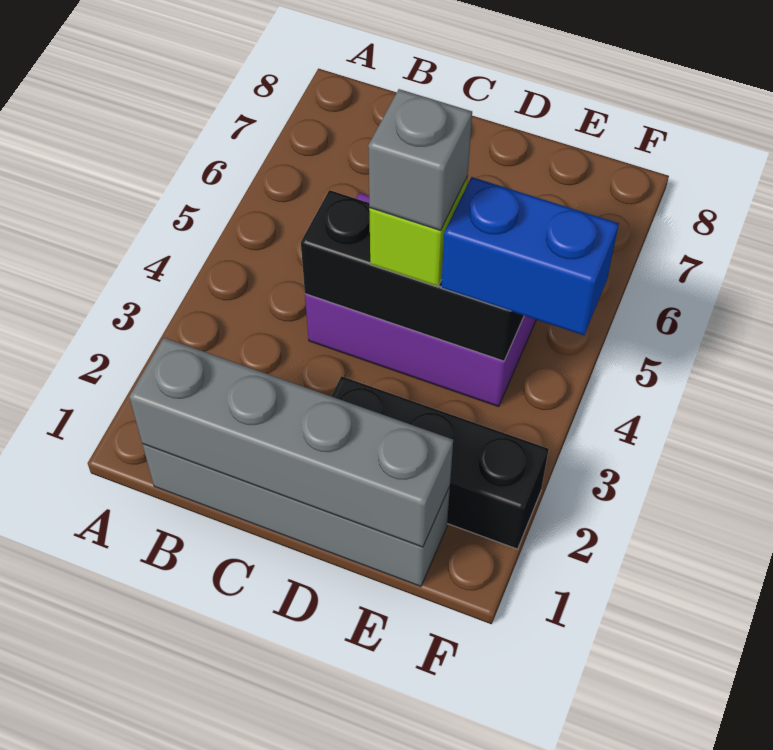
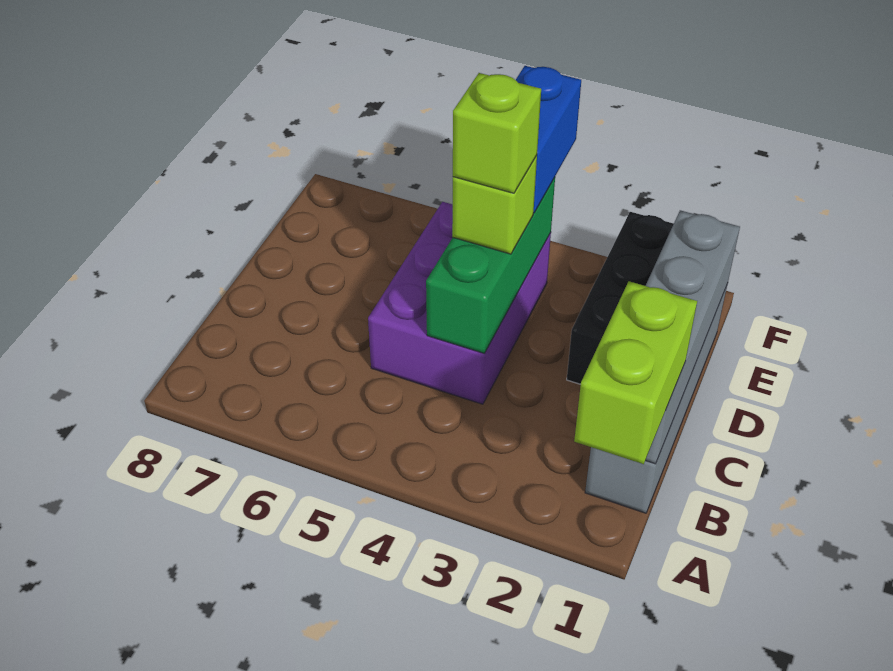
none -> lime brick A1:B1 level 3
black brick C4:E4 level 2 -> green brick C4:E4 level 2
grey brick D4 level 4 -> lime brick D4 level 4

